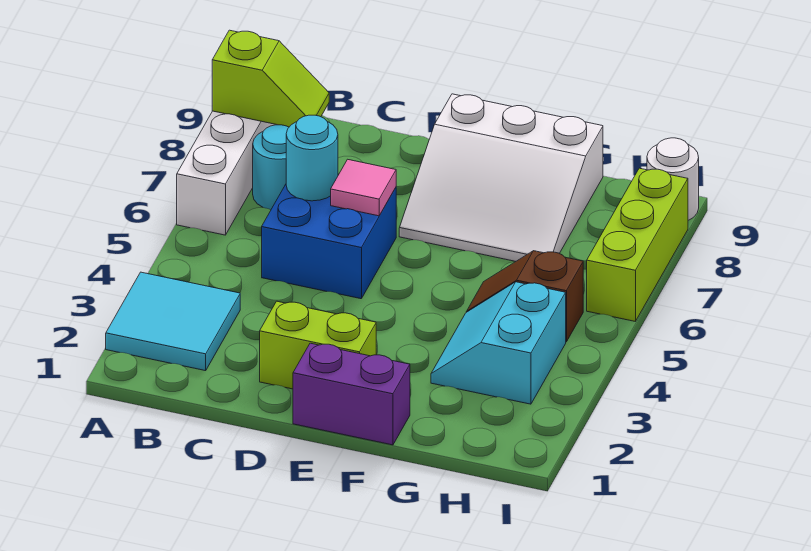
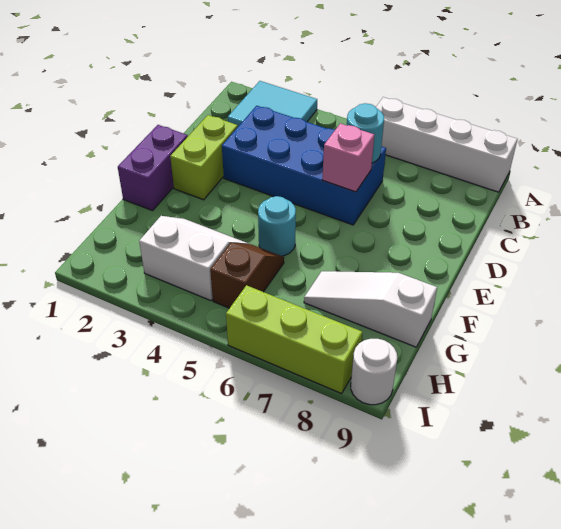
lime slope A8:B8 level 2 top A -> none
cyan round brick B7 level 1 -> cyan round brick F5 level 1
blue brick C5:D6 level 1 -> blue brick C3:D6 level 1
pink tile D6 level 2 -> pink brick D6 level 2
white slope E7:G9 level 1 top 9 -> white slope G7:G9 level 1 top 9
cyan slope G3:H4 level 1 top H -> white slope G3:H4 level 1 top H

